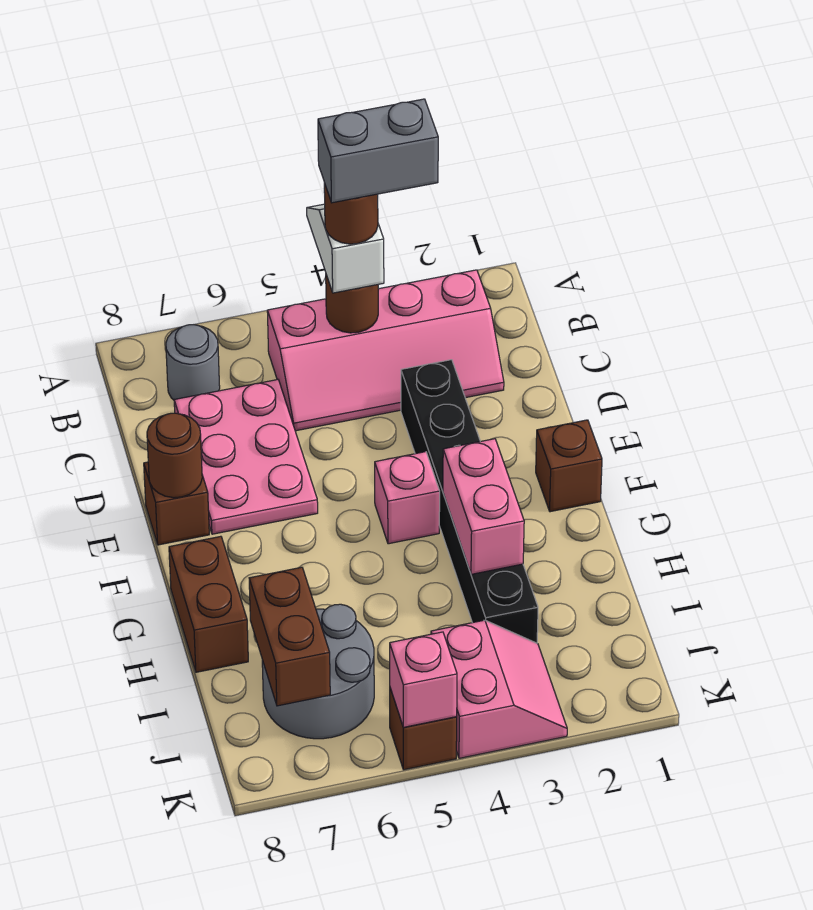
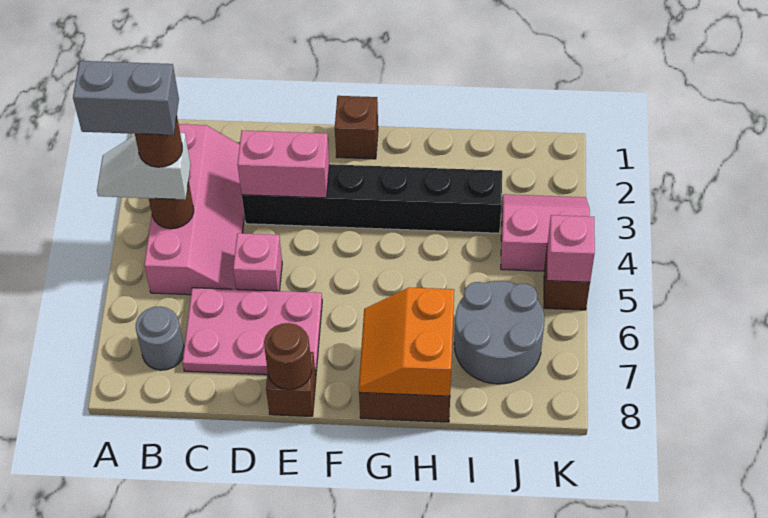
grey brick B3:B4 level 5 -> grey brick A4:B4 level 5
pink brick F4 level 1 -> pink brick D5 level 1
pink brick G3:H3 level 2 -> pink brick D3:E3 level 2
none -> orange slope G7:H8 level 2 top H
brown brick I7:J7 level 2 -> none

